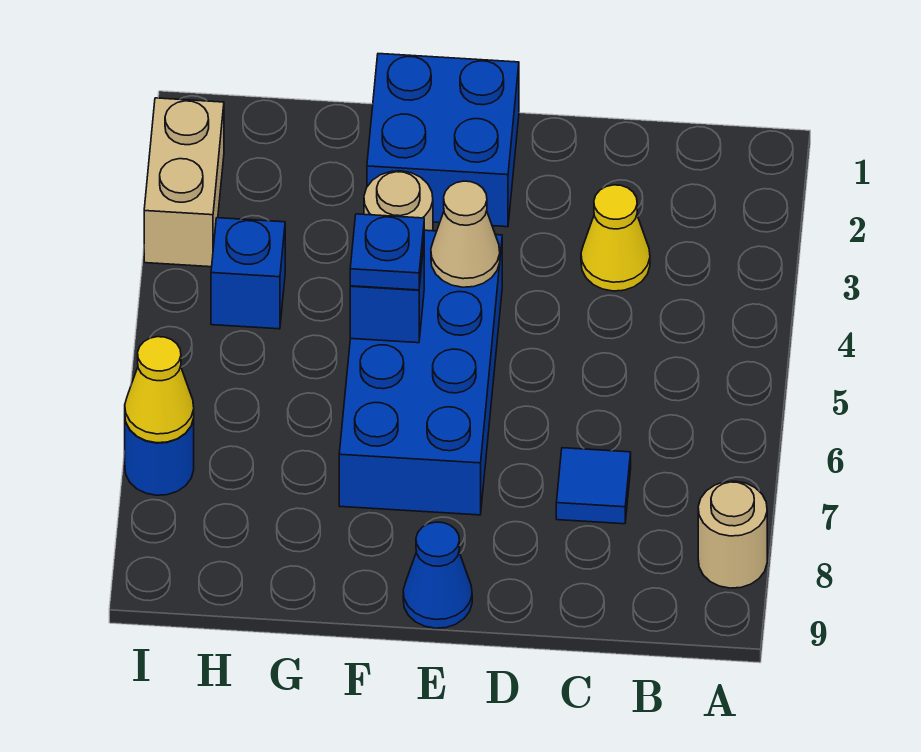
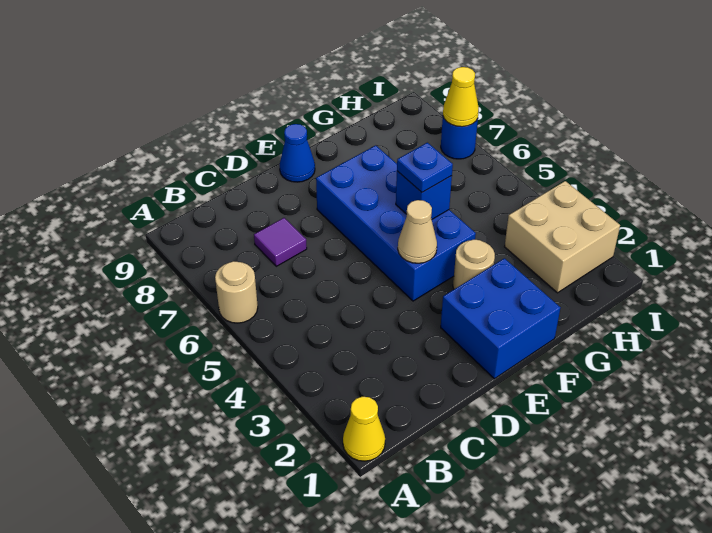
tan round brick A8 level 1 -> tan round brick A6 level 1
yellow cone C3 level 1 -> yellow cone A1 level 1
blue tile C7 level 1 -> purple tile C7 level 1
blue brick H4 level 1 -> none
tan brick I2:I3 level 1 -> tan brick H2:I3 level 1

